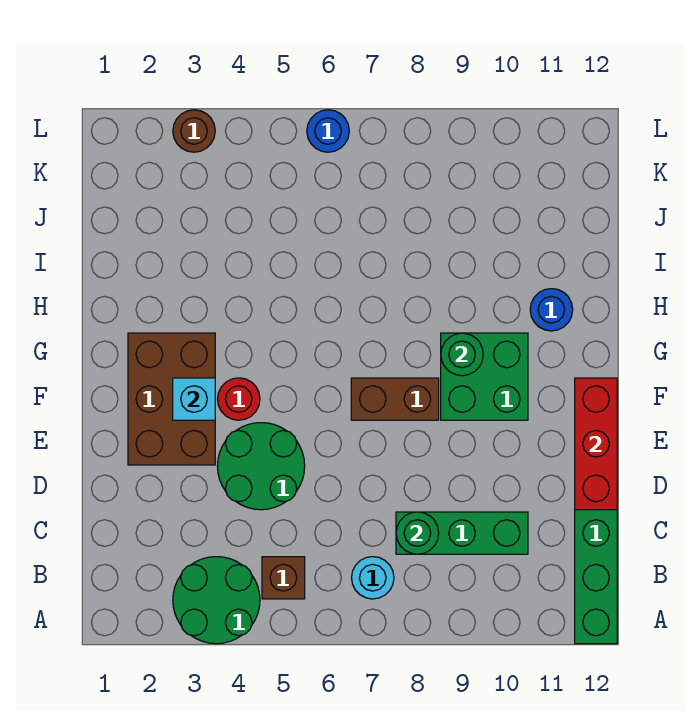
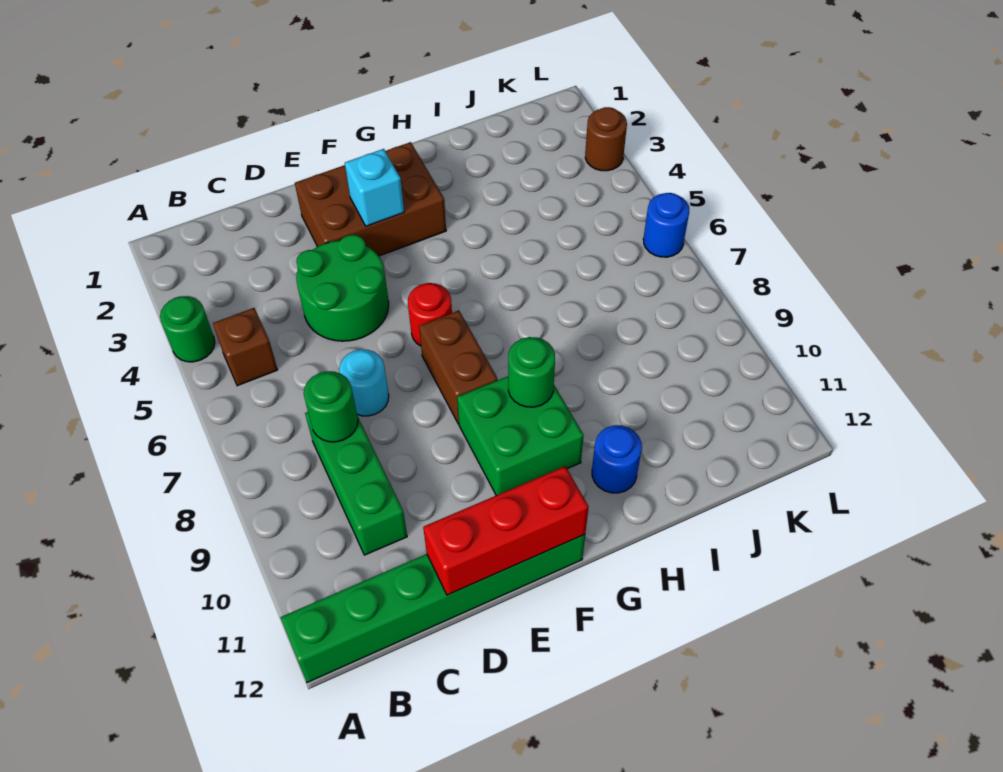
green round brick A3:B4 level 1 -> green round brick A4 level 1
cyan round brick B7 level 1 -> cyan round brick D7 level 1
red round brick F4 level 1 -> red round brick F6 level 1

